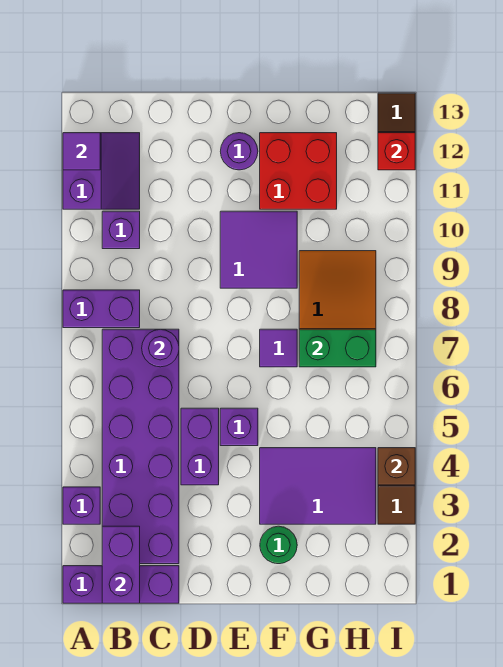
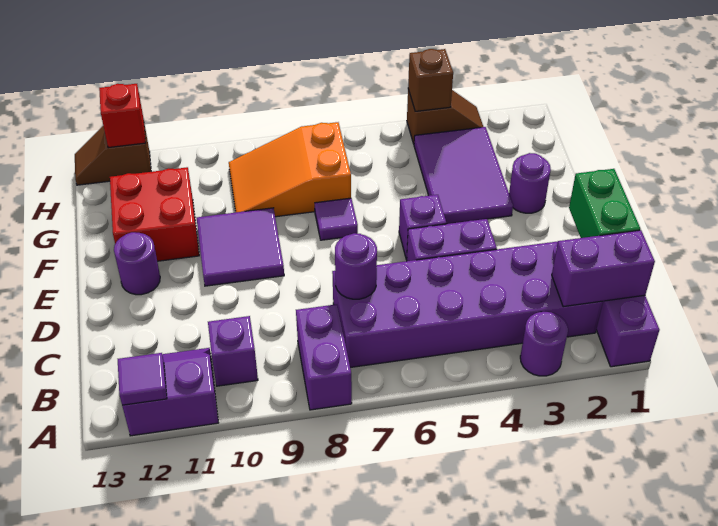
purple brick A3 level 1 -> purple round brick A3 level 1
green round brick F2 level 1 -> purple round brick F2 level 1
green brick G7:H7 level 2 -> green brick C1:D1 level 2

